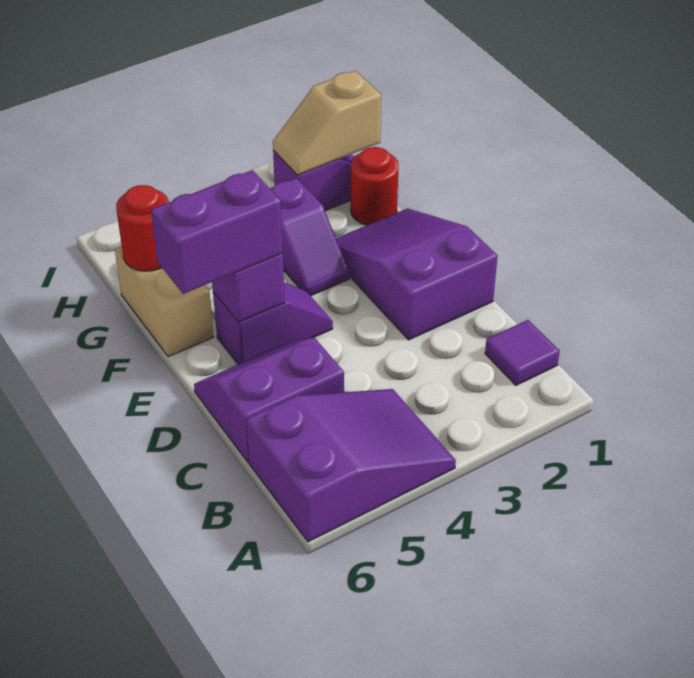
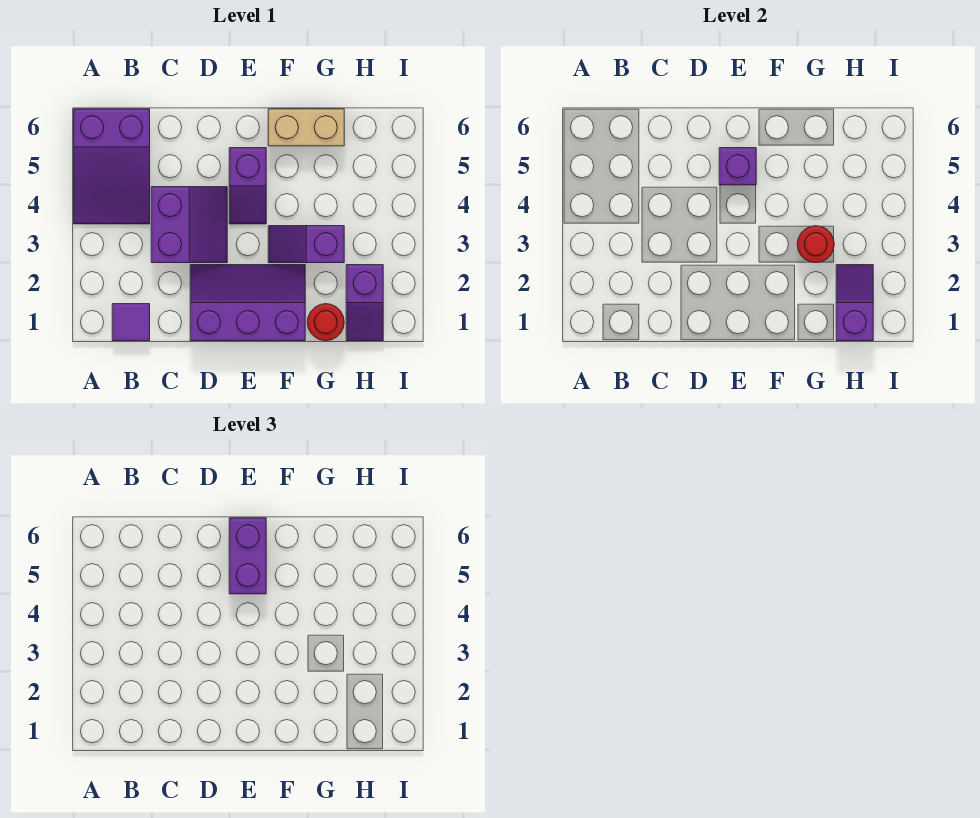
purple slope C5:D6 level 1 top C -> purple slope C3:D4 level 1 top C
purple slope D1:F2 level 1 top D -> purple slope D1:F2 level 1 top 1
red round brick G6 level 2 -> red round brick G3 level 2
tan slope H1:H2 level 2 top 1 -> purple slope H1:H2 level 2 top 1

